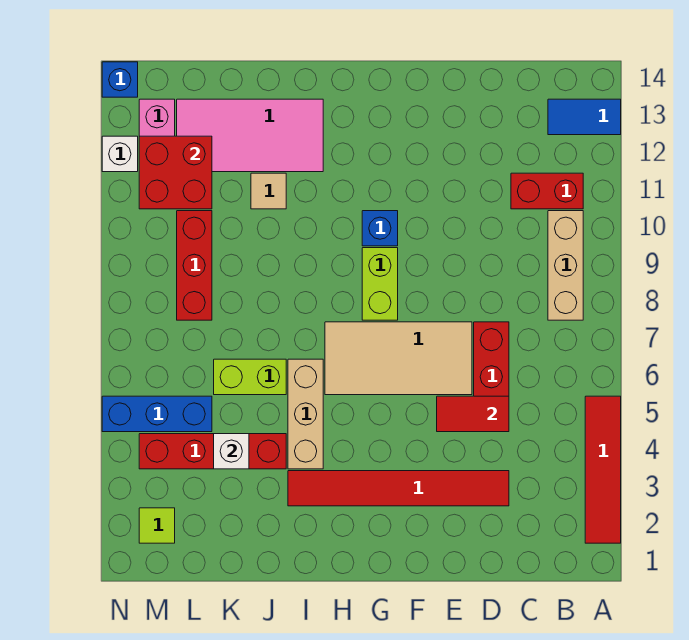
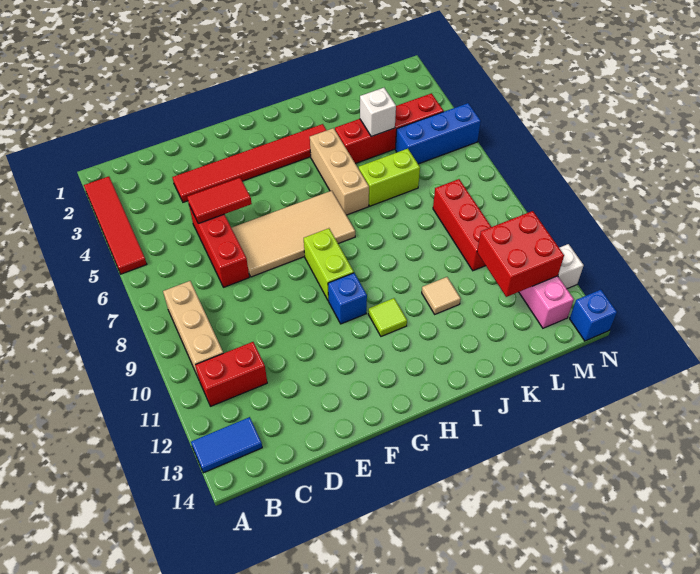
pink tile I12:L13 level 1 -> none
lime tile M2 level 1 -> lime tile H11 level 1

